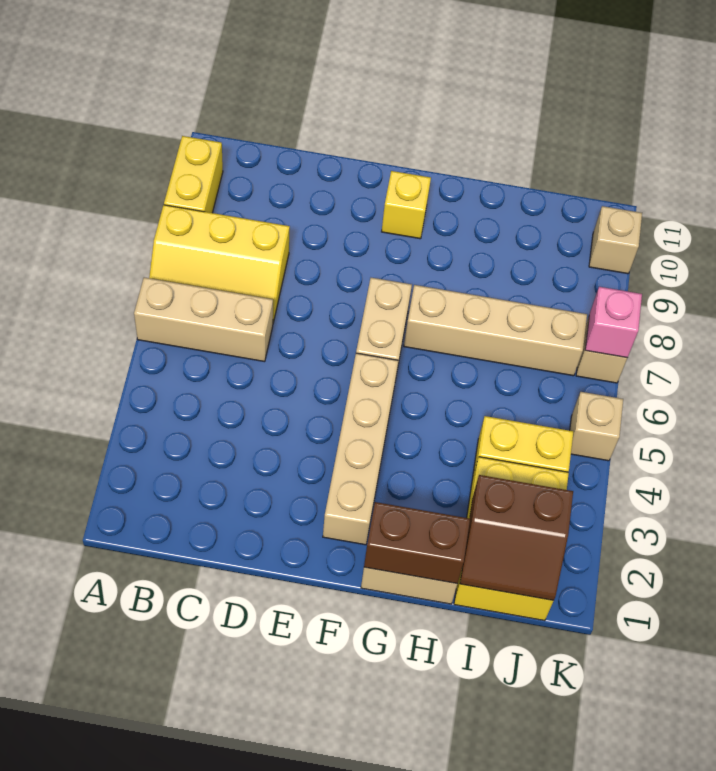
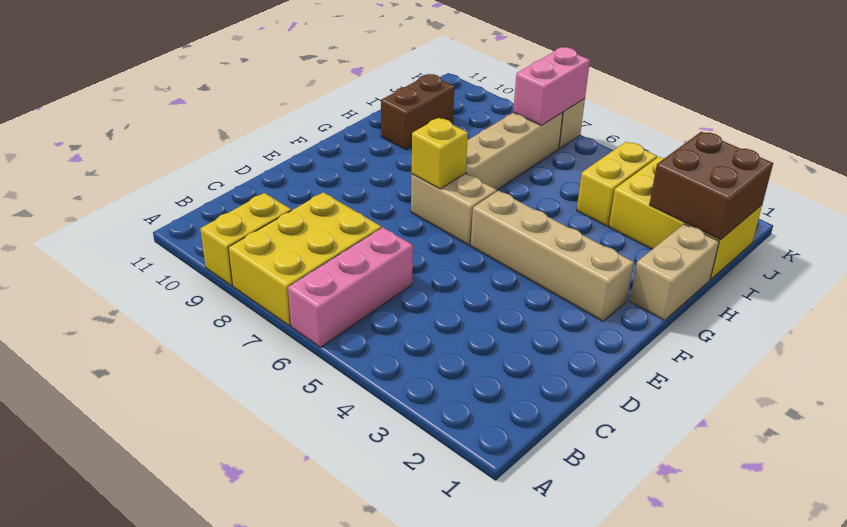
tan brick A6:C6 level 1 -> pink brick A6:C6 level 1
yellow slope A7:C8 level 1 top 8 -> yellow brick A7:C8 level 1
yellow brick A9:A10 level 1 -> yellow brick A9:B9 level 1
yellow brick F10 level 1 -> yellow brick F7 level 2
brown brick G1:H1 level 2 -> brown brick H10:I10 level 1
brown slope I1:J2 level 2 top 2 -> brown brick I1:J2 level 2
tan brick K5 level 1 -> none
pink brick K7 level 2 -> pink brick J7:K7 level 2
tan brick K10 level 1 -> none

